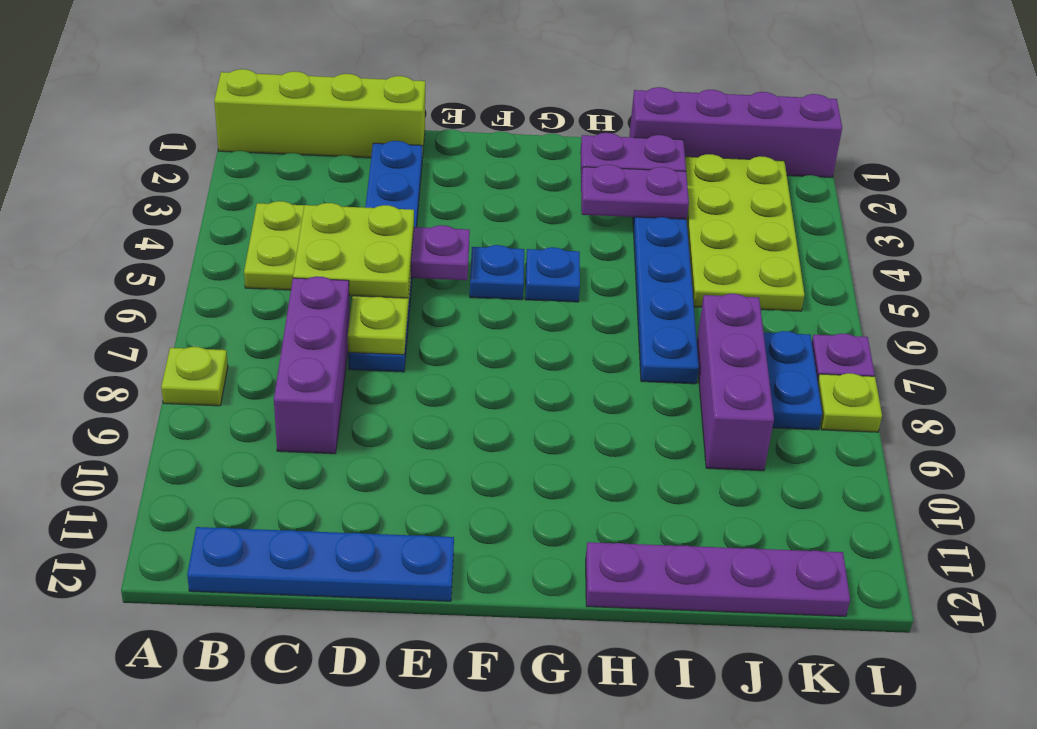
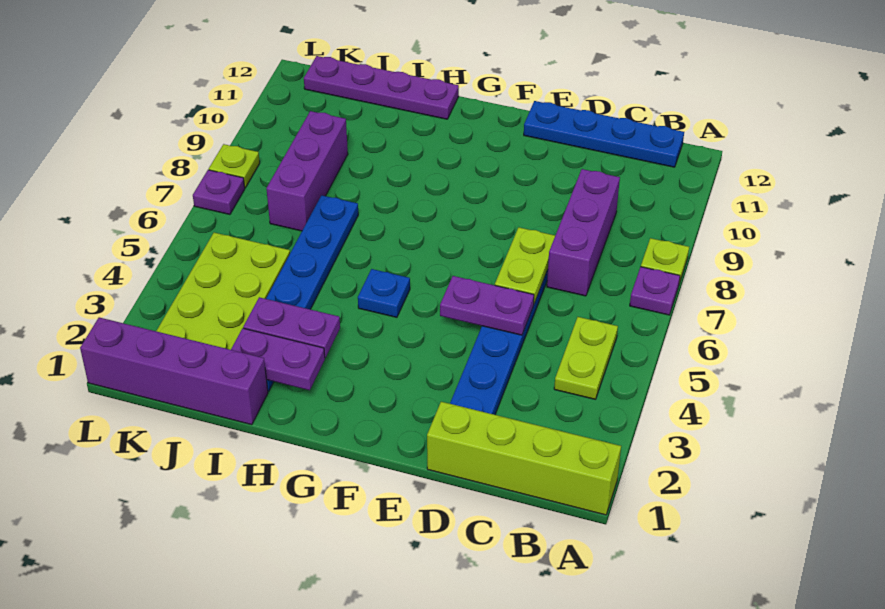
none -> purple plate A7 level 1
lime plate C5:D6 level 3 -> none
blue plate F5 level 1 -> none
blue plate K7:K8 level 1 -> none

